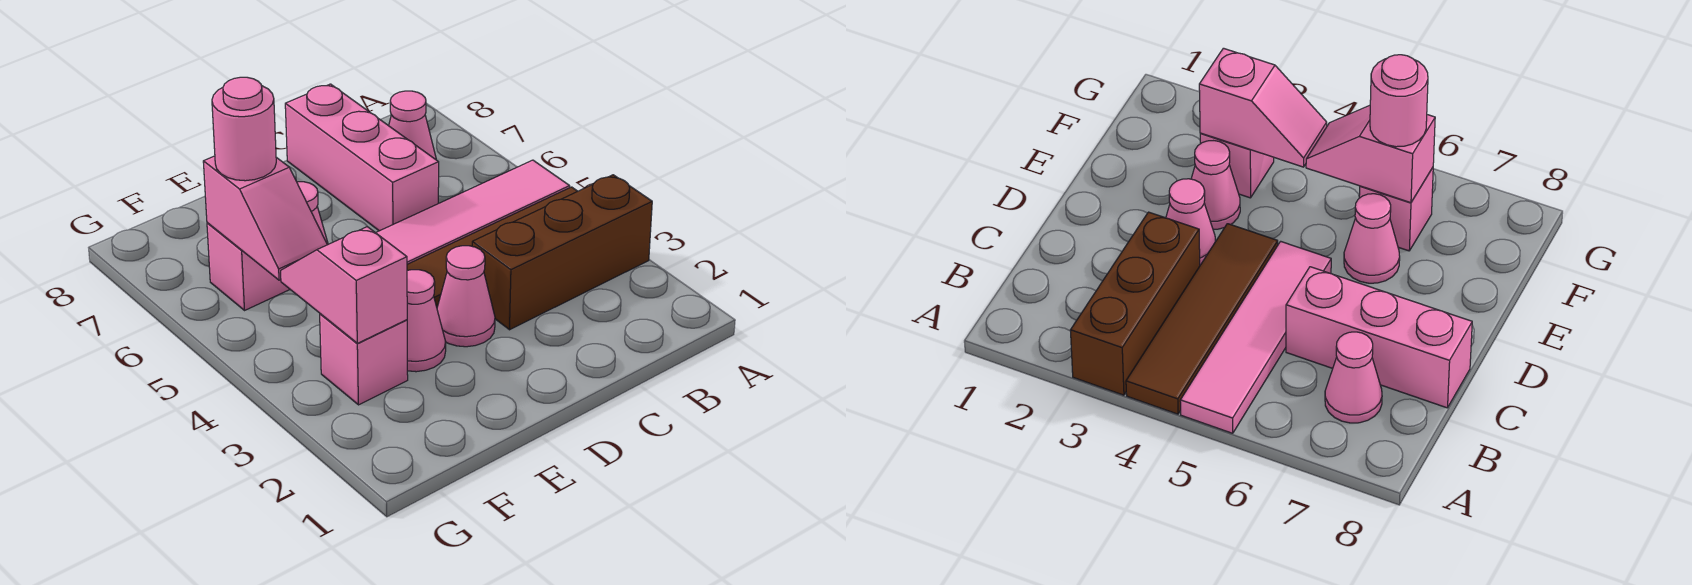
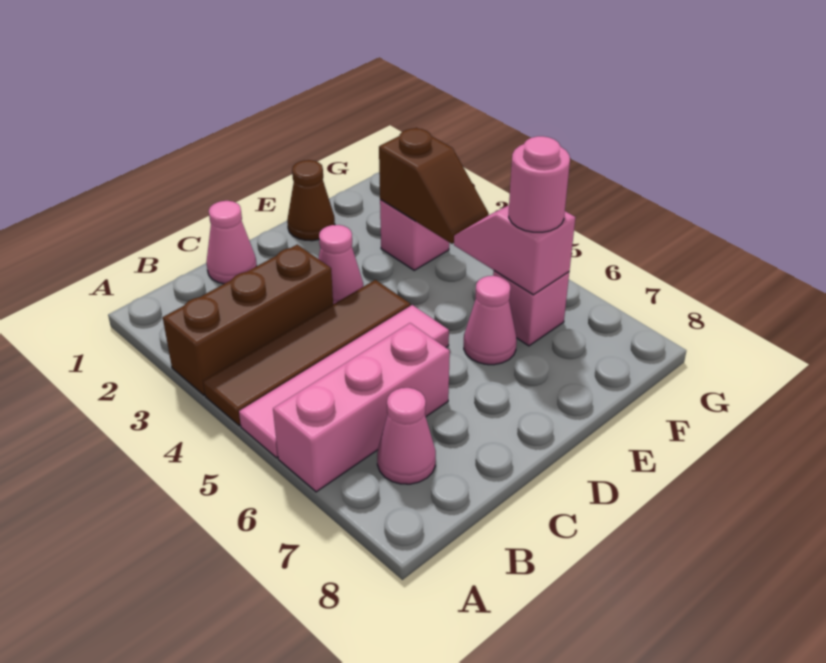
pink brick C6:C8 level 1 -> pink brick A6:C6 level 1
none -> brown cone E1 level 1
pink cone E3 level 1 -> pink cone C1 level 1
pink slope F3:F4 level 2 top 3 -> brown slope F3:F4 level 2 top 3

